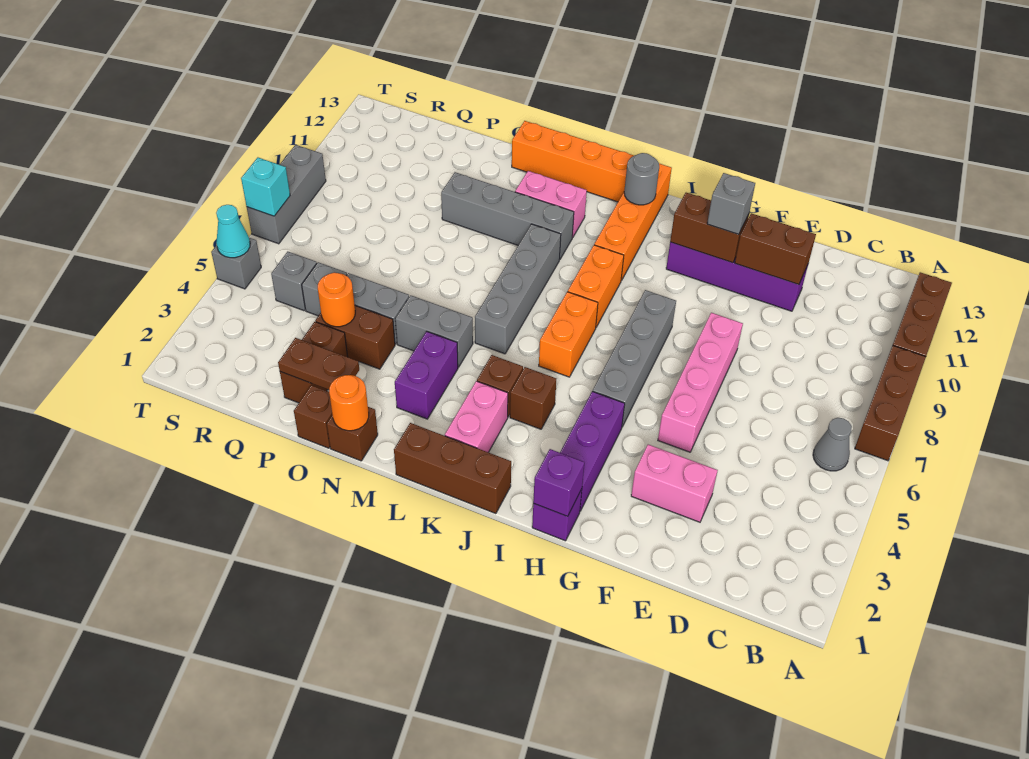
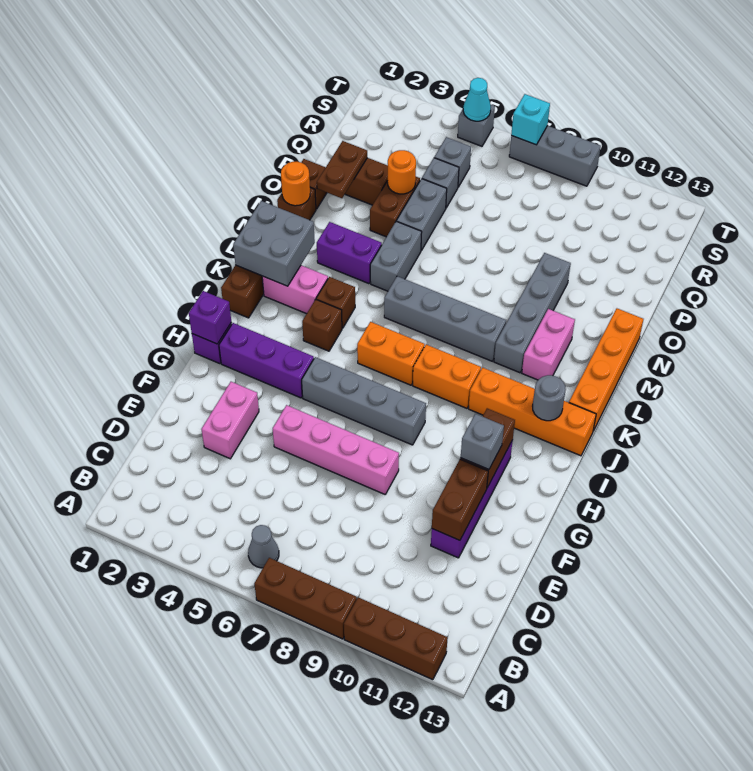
none -> grey brick K1:L2 level 2

